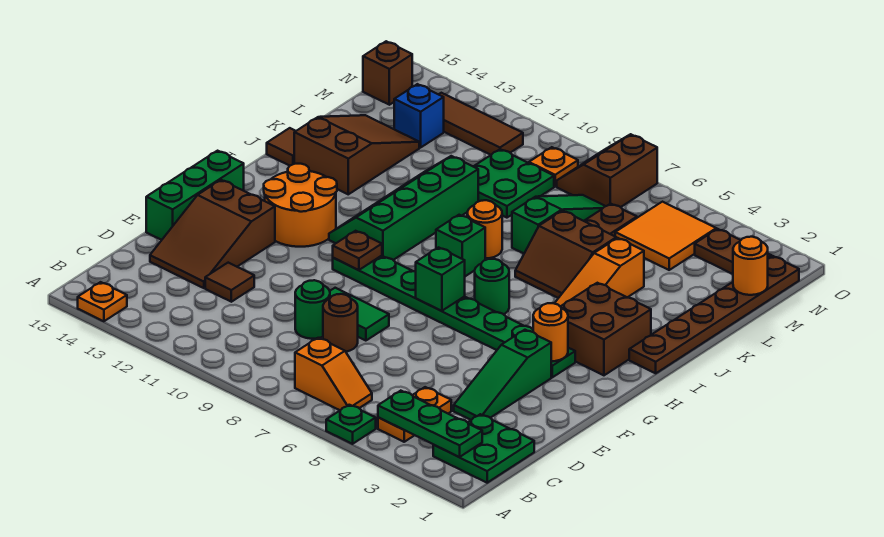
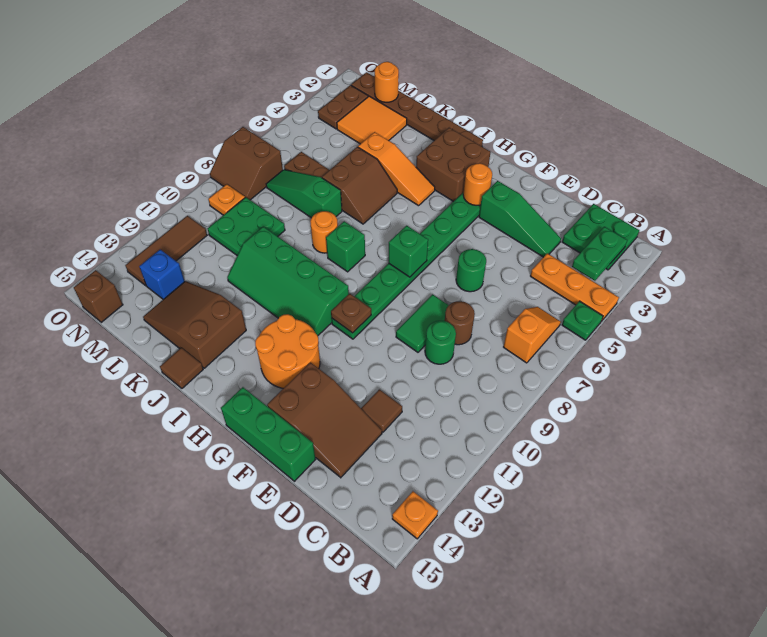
green plate B2:B4 level 2 -> green plate B2:B3 level 2
orange plate B4:C4 level 1 -> orange plate A4:C4 level 1
green round brick H6 level 1 -> green round brick E6 level 1
orange tile M4:N5 level 1 -> orange tile L2:M3 level 1

